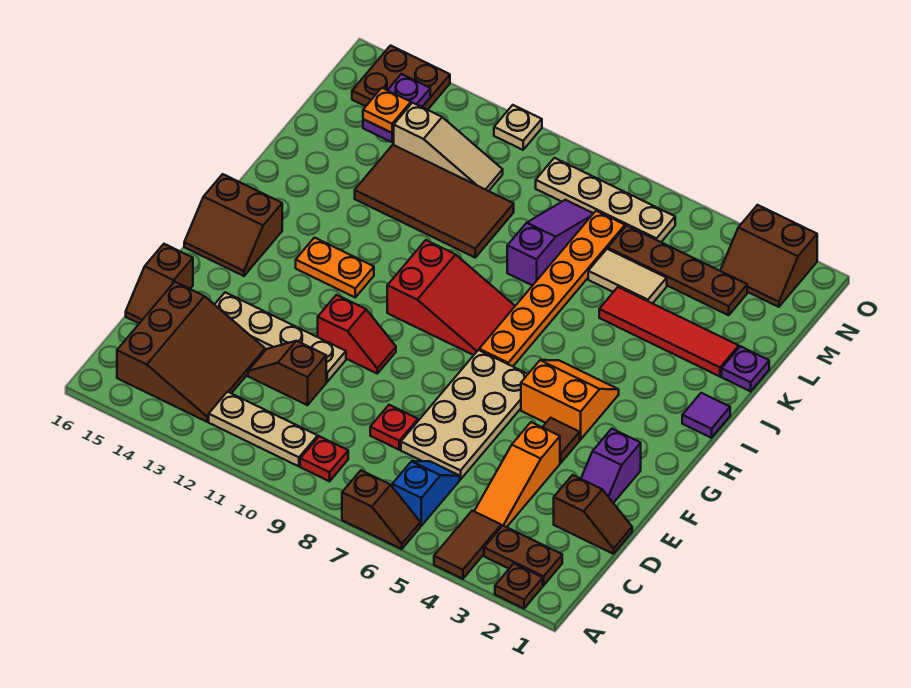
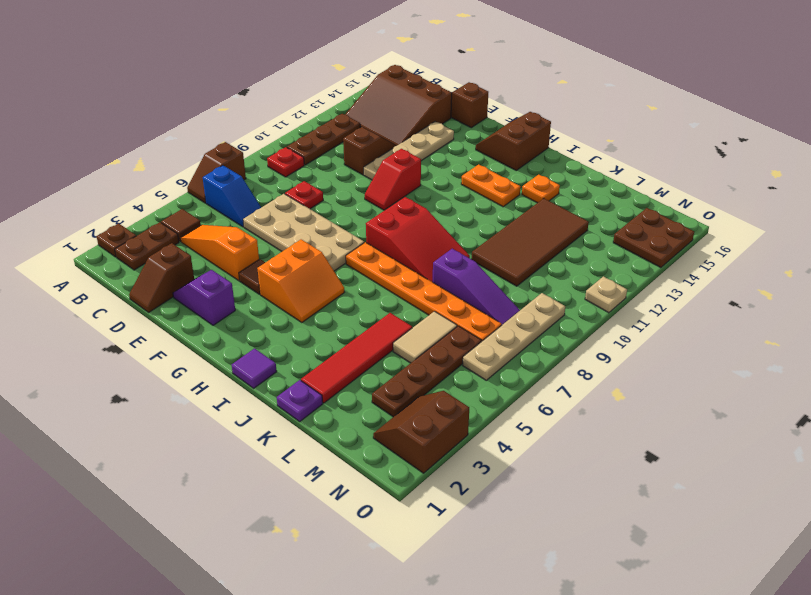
brown tile A4:B4 level 1 -> brown tile B4 level 1
tan plate B10:B12 level 1 -> brown plate B10:B12 level 1
red slope H8:I10 level 1 top 10 -> red slope H8:J9 level 1 top H
orange plate H12:H13 level 1 -> orange plate H13:I13 level 1
tan slope M11:M13 level 1 top 13 -> none
purple plate M14:N14 level 2 -> none
orange plate M14 level 3 -> orange plate J14 level 1

